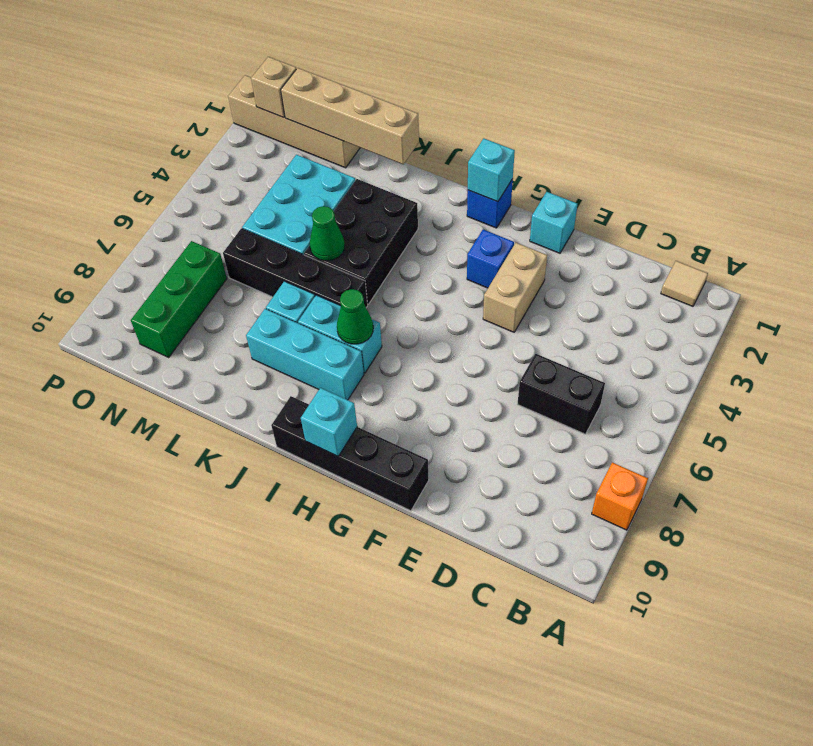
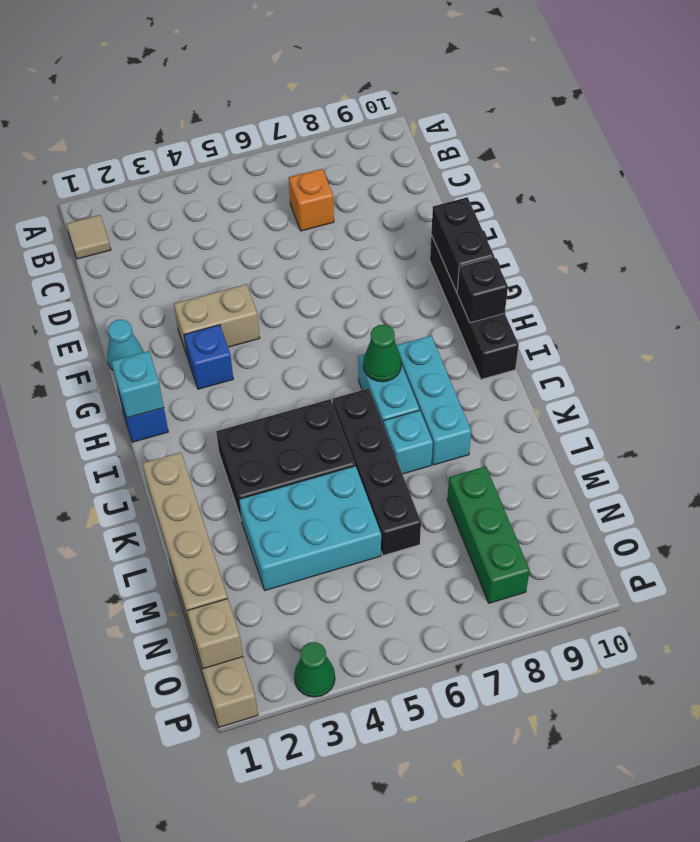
orange brick A8 level 1 -> orange brick C7 level 1
black brick C6:D6 level 1 -> black brick F10:G10 level 2
cyan brick F1 level 1 -> cyan cone F1 level 1
cyan brick H10 level 2 -> black brick H10 level 2
green cone K5 level 2 -> green cone P3 level 1
green brick N7:N9 level 1 -> green brick M8:O8 level 1

